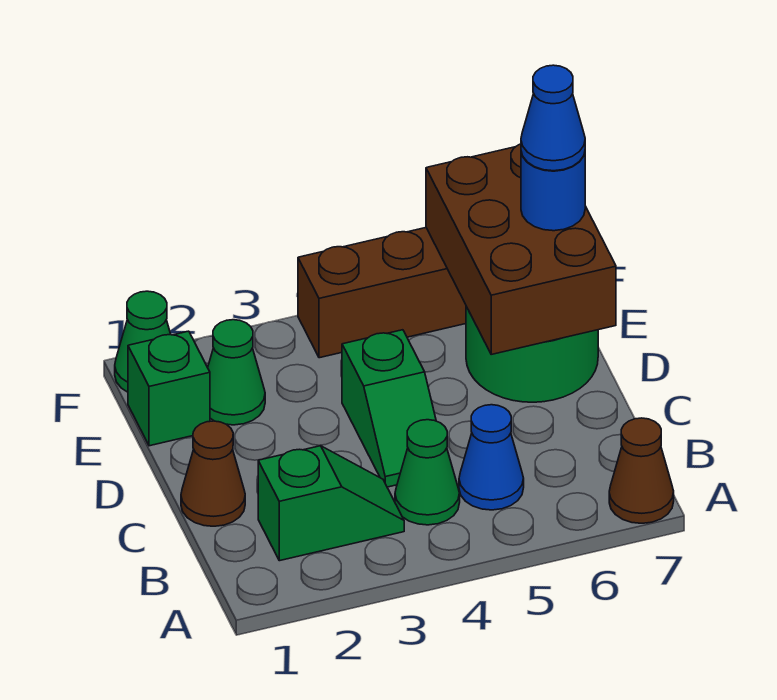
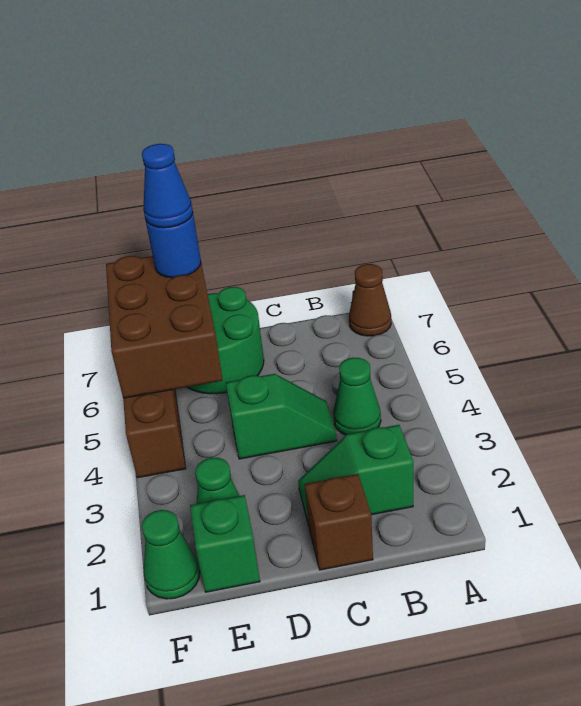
green slope B2:B3 level 1 top 2 -> green slope B2:C2 level 1 top B
blue cone B5 level 1 -> none
brown cone C1 level 1 -> brown brick C1 level 1
brown brick D6:F7 level 2 -> brown brick E5:F7 level 2

